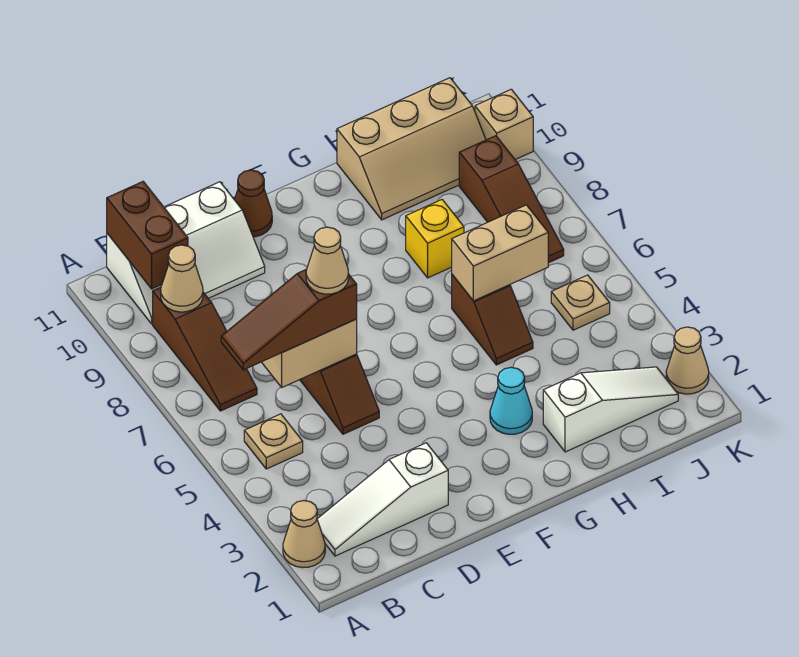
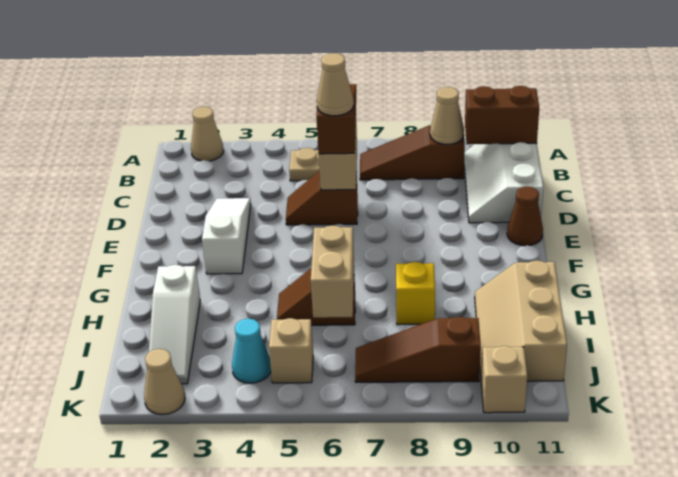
white slope B2:D2 level 1 top D -> white slope D3:F3 level 1 top F
cyan cone G3 level 1 -> cyan cone J4 level 1
tan plate J5 level 1 -> tan brick J5 level 1

